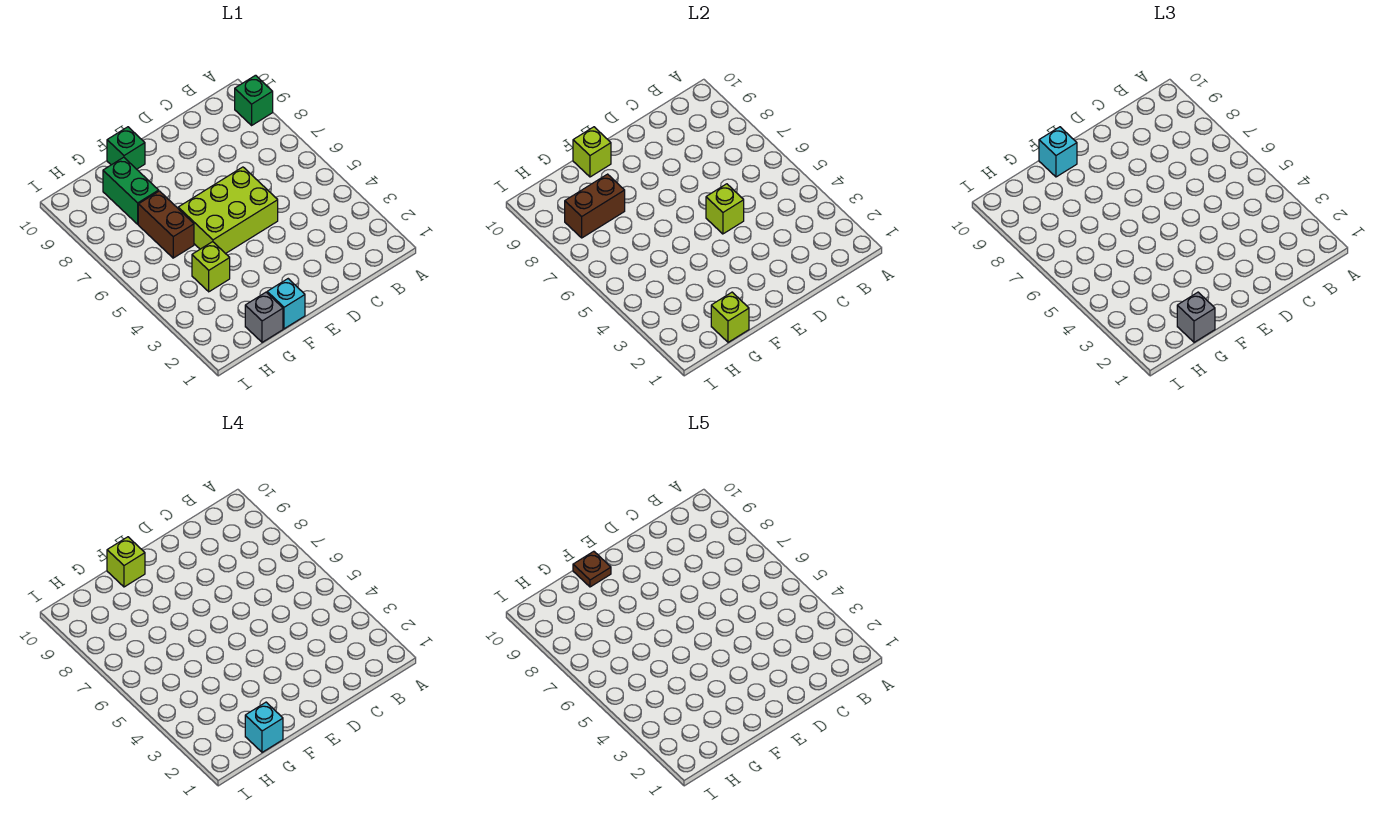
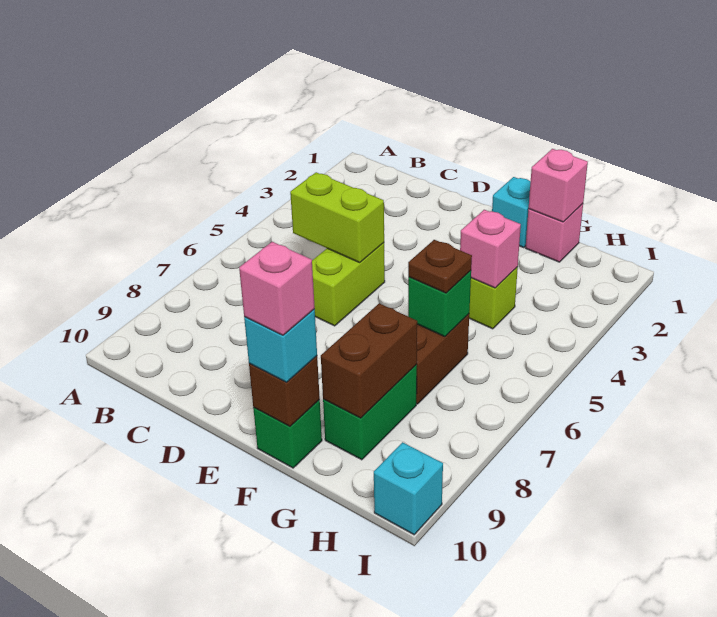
green brick A9 level 1 -> green brick G6 level 2
lime brick D5:F6 level 1 -> lime brick D5:D6 level 1
lime brick D5 level 2 -> lime brick C5:D5 level 2
lime brick F10 level 2 -> brown brick F10 level 2
lime brick F10 level 4 -> pink brick F10 level 4
brown plate F10 level 5 -> brown plate G6 level 3
grey brick G1 level 1 -> pink brick G1 level 1
lime brick G1 level 2 -> pink brick G1 level 2
grey brick G1 level 3 -> none
cyan brick G1 level 4 -> cyan brick I10 level 1
none -> pink brick G4 level 2
brown brick G8:H8 level 2 -> brown brick G8:G9 level 2

